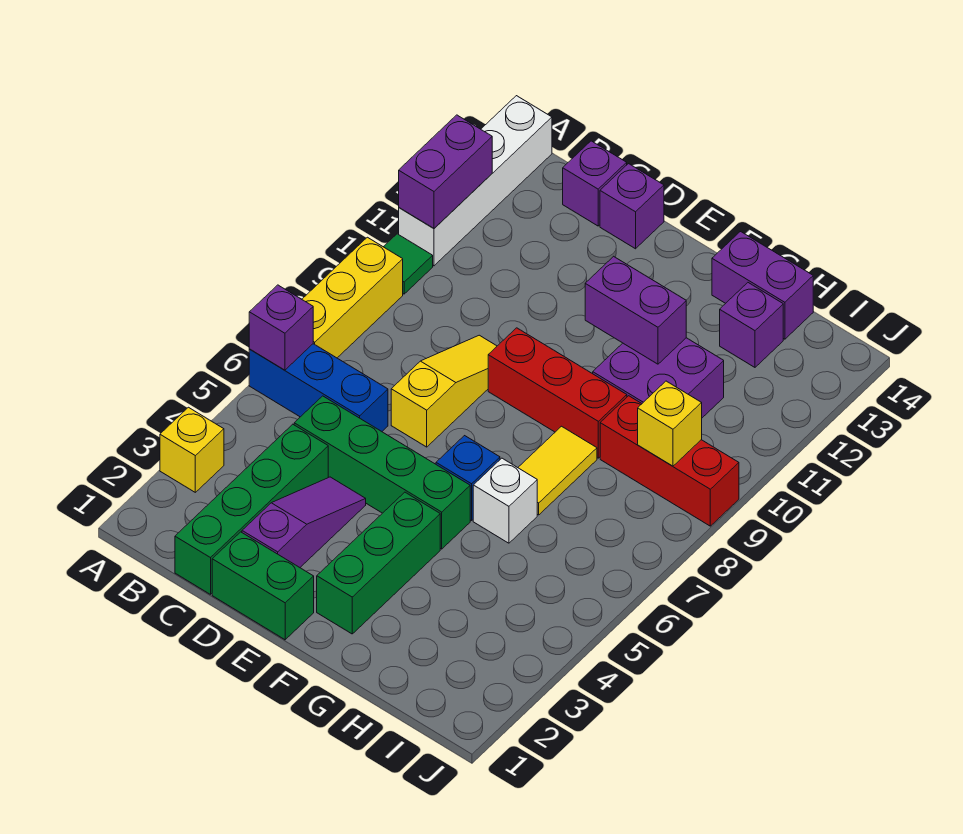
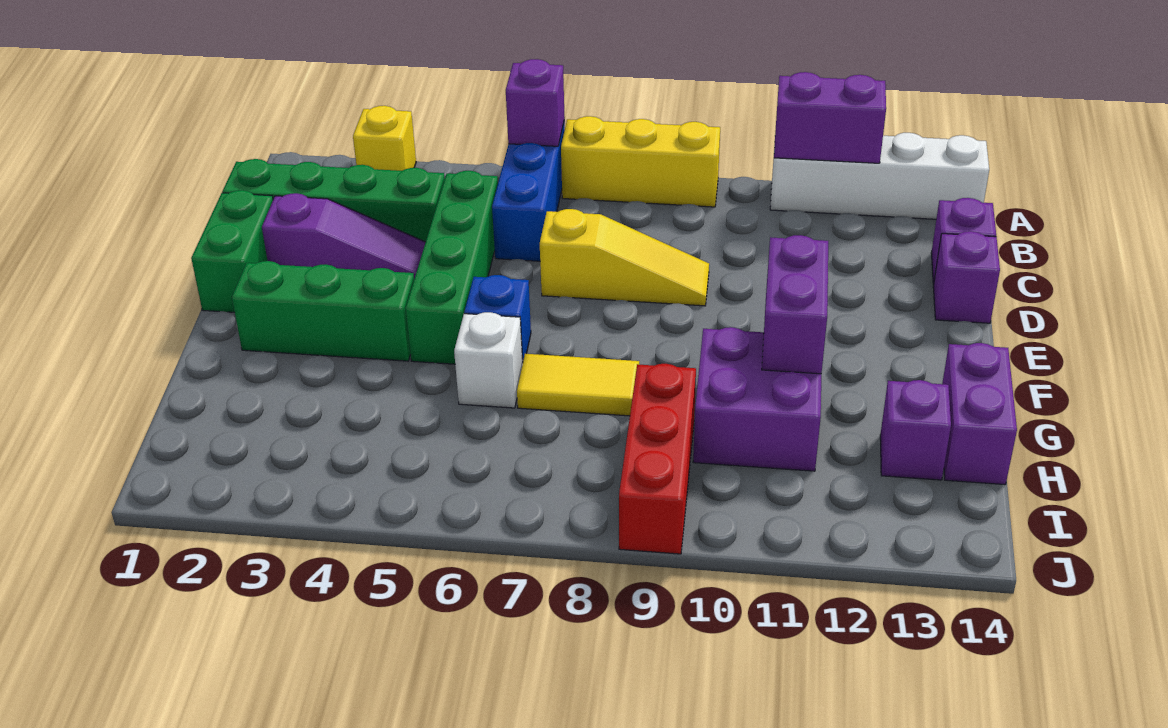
green tile A10 level 1 -> none
red brick E9:G9 level 1 -> none
yellow brick I9 level 2 -> none

